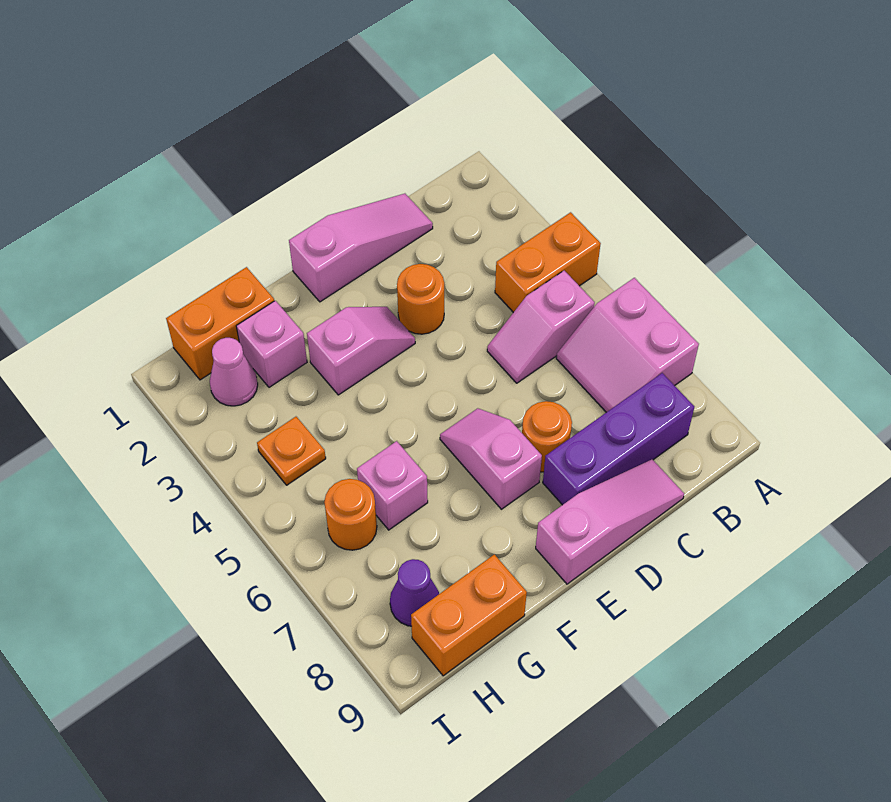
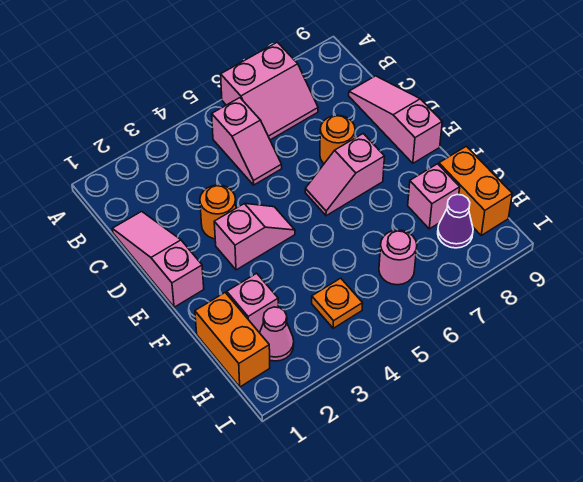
orange brick A4:B4 level 1 -> none
purple brick B8:D8 level 1 -> none
pink slope E3:F3 level 1 top F -> pink slope E3:E4 level 1 top 3
pink brick G6 level 1 -> pink brick G8 level 1
orange round brick H6 level 1 -> pink round brick H6 level 1

